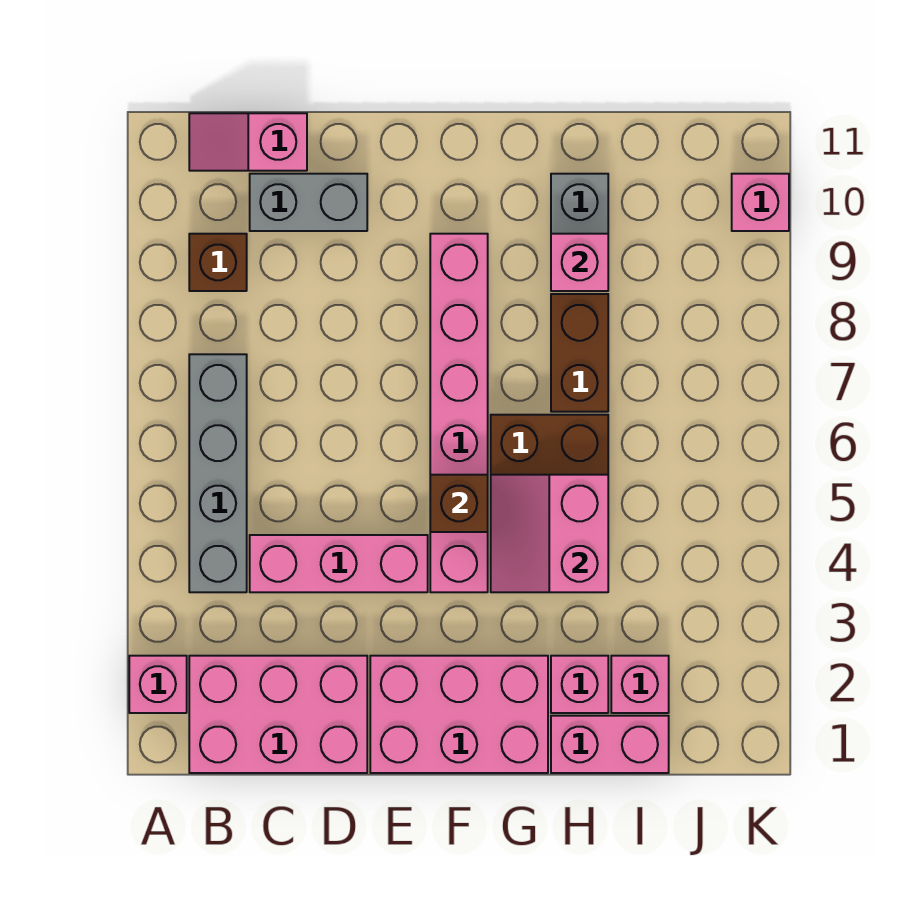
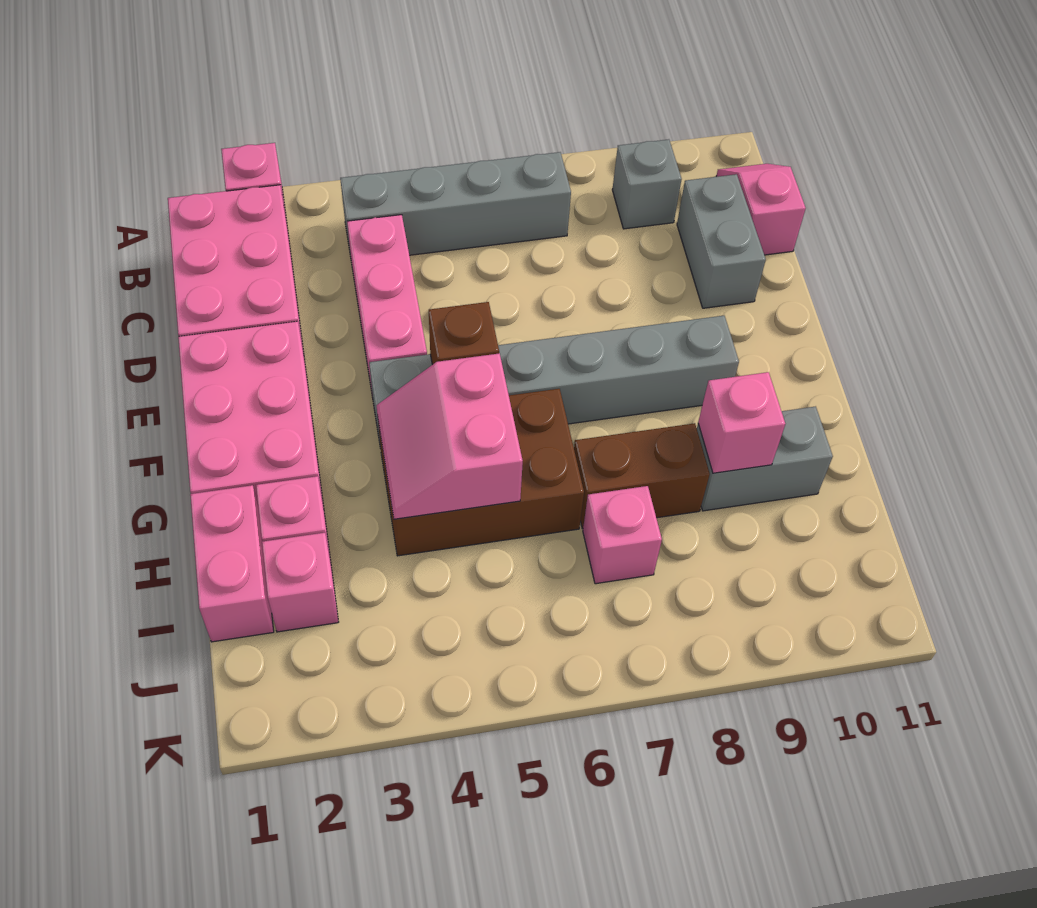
brown brick B9 level 1 -> grey brick B9 level 1
pink brick F4:F9 level 1 -> grey brick F4:F9 level 1
pink slope G4:H5 level 2 top H -> pink slope G4:H5 level 2 top 5
pink brick K10 level 1 -> pink brick I7 level 1

